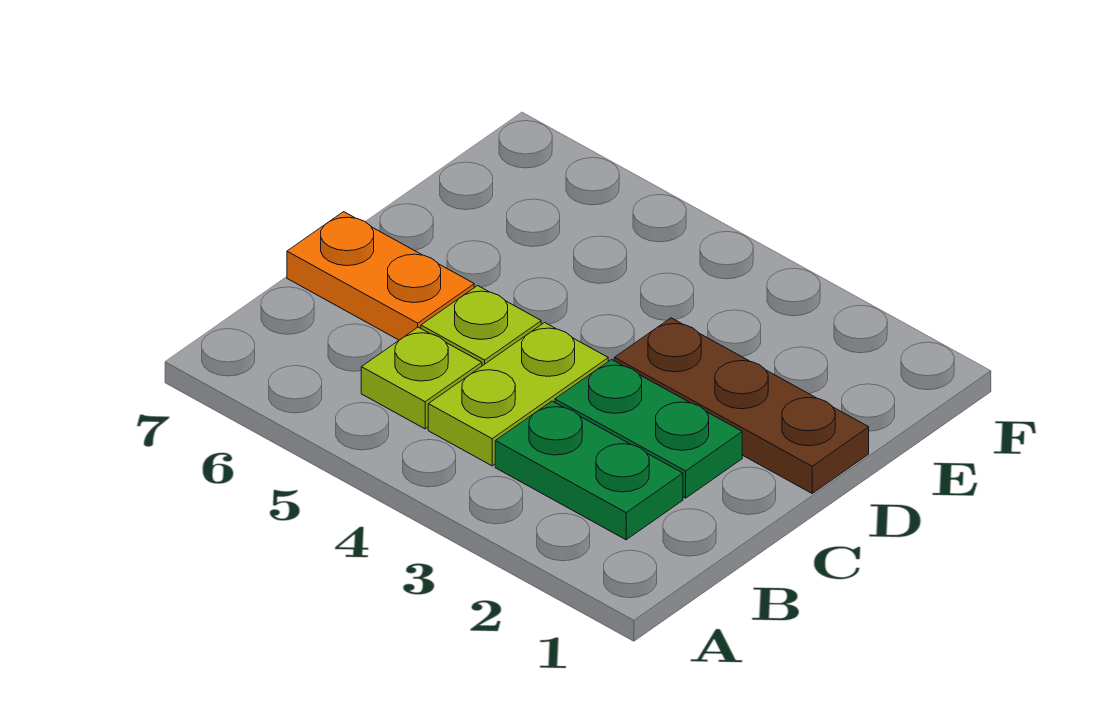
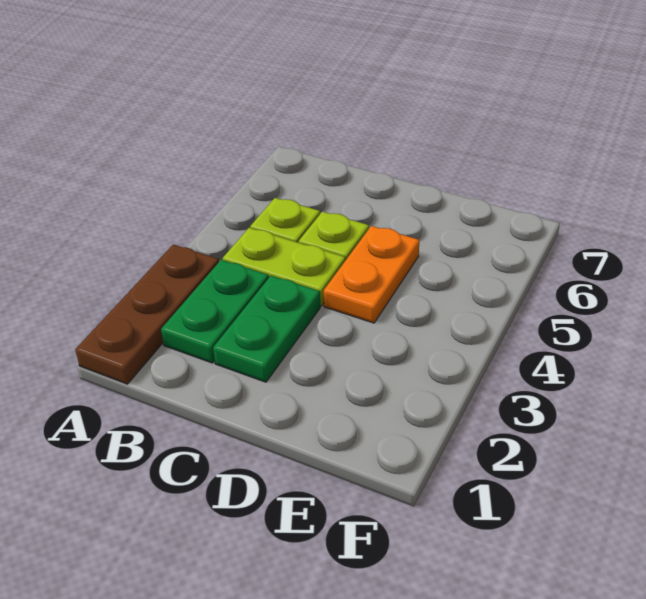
orange plate C6:C7 level 1 -> orange plate D4:D5 level 1
brown plate D1:D3 level 1 -> brown plate A1:A3 level 1

